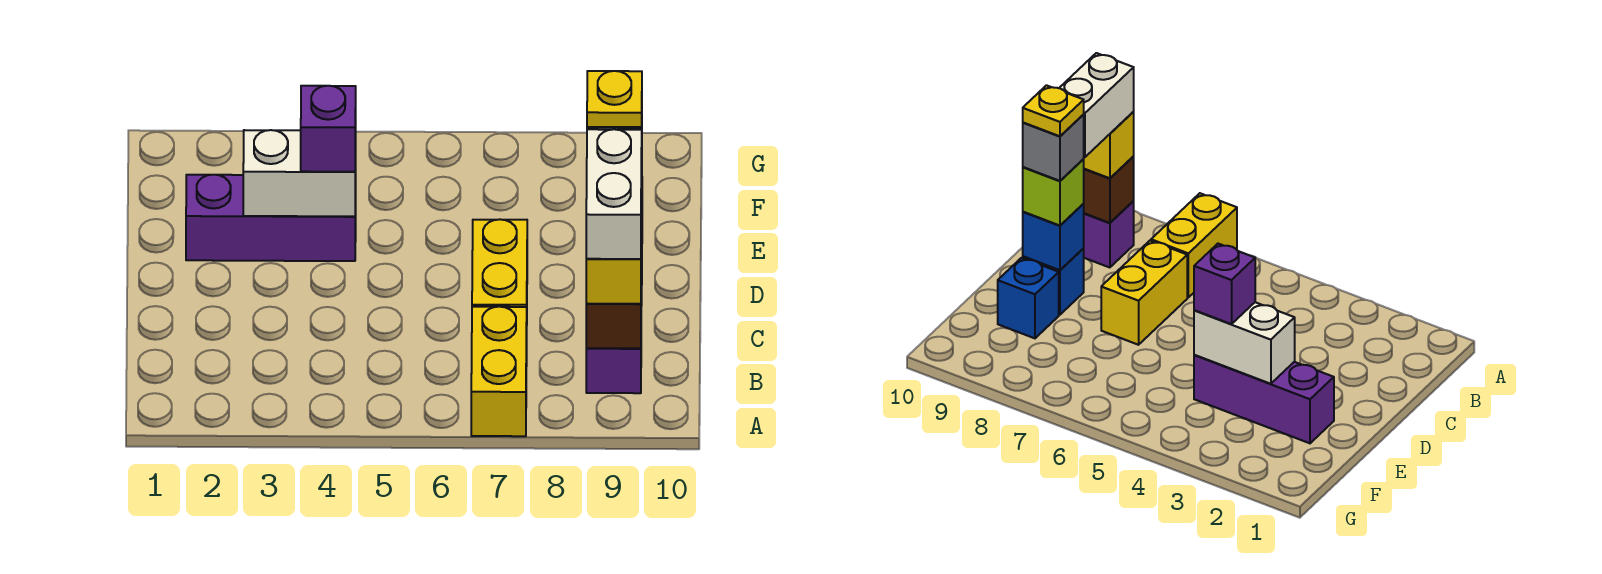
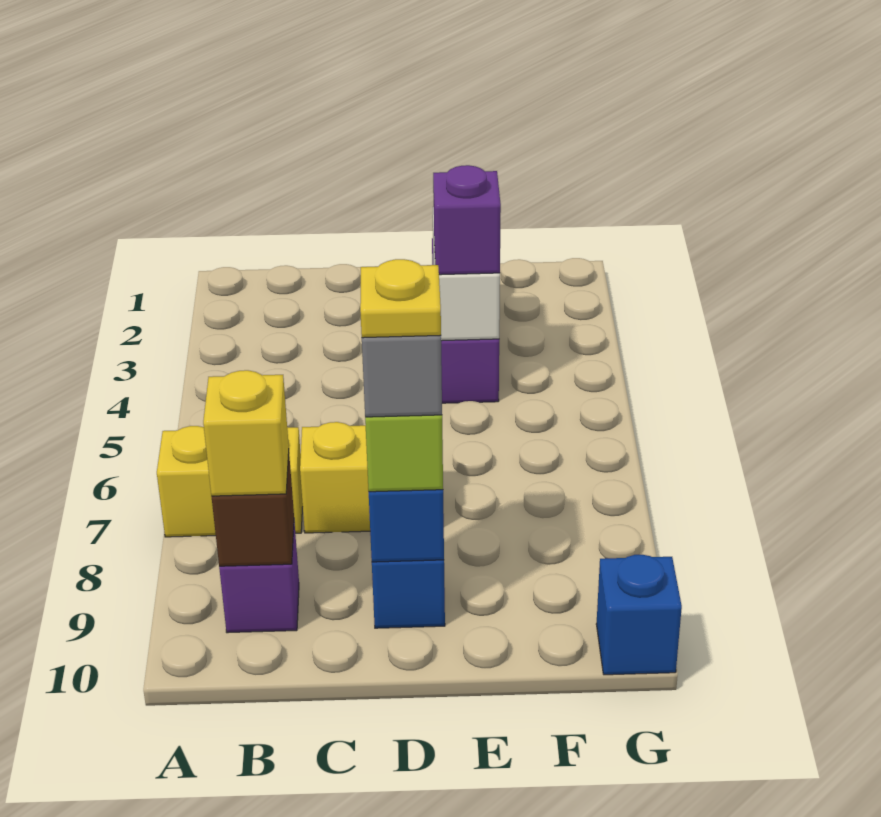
white brick B9:C9 level 4 -> none
blue brick E9 level 1 -> blue brick G10 level 1

